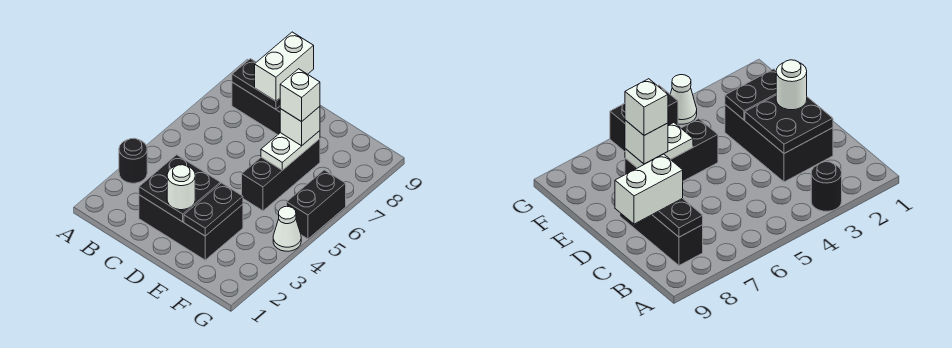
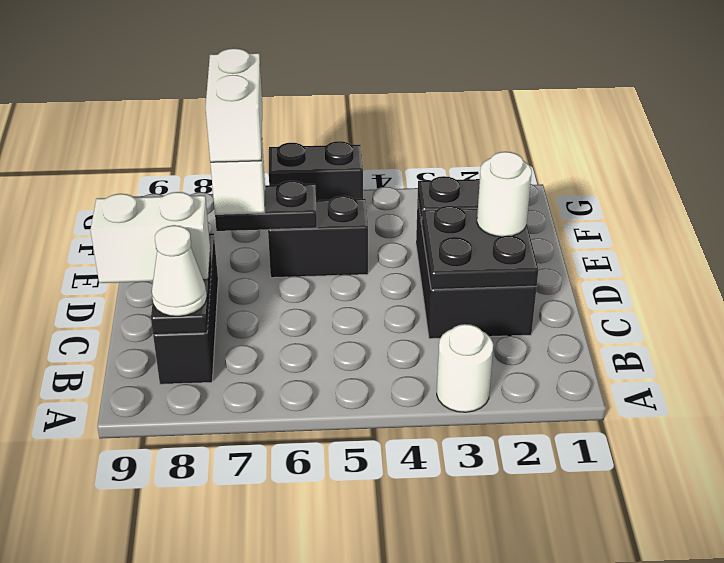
black round brick A3 level 1 -> white round brick A3 level 1
black brick E5:E7 level 1 -> black brick E5:E6 level 1
white plate E6:E7 level 2 -> black plate E6:E7 level 2
white brick E7 level 4 -> white brick E7:F7 level 4
white cone G4 level 1 -> white cone B8 level 3

